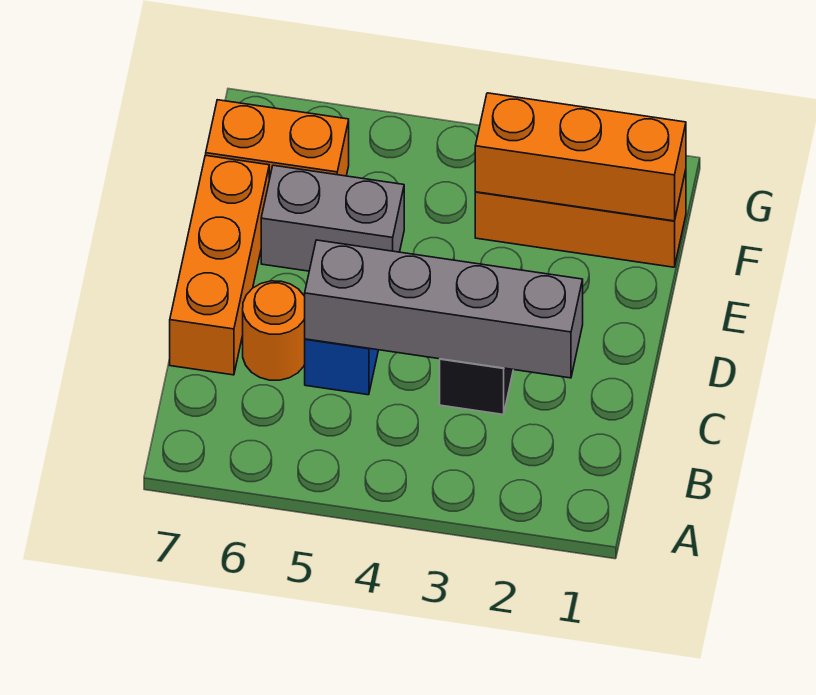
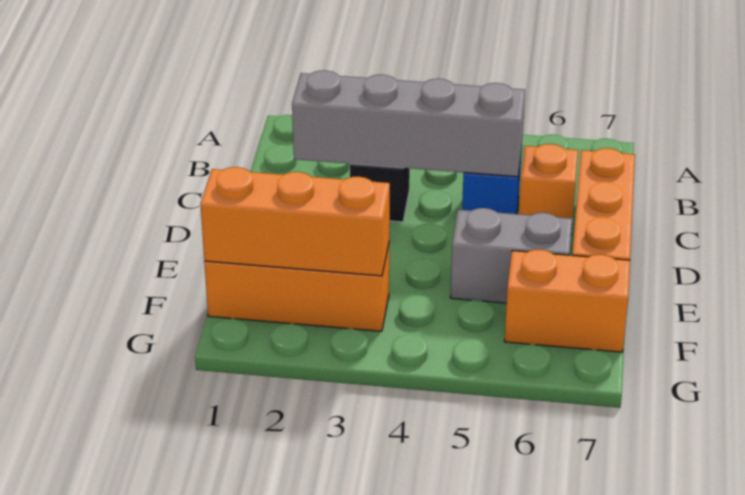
orange round brick C6 level 1 -> orange brick C6 level 1

